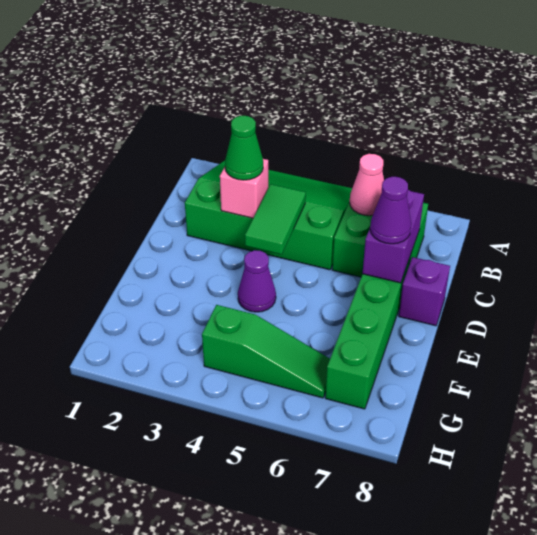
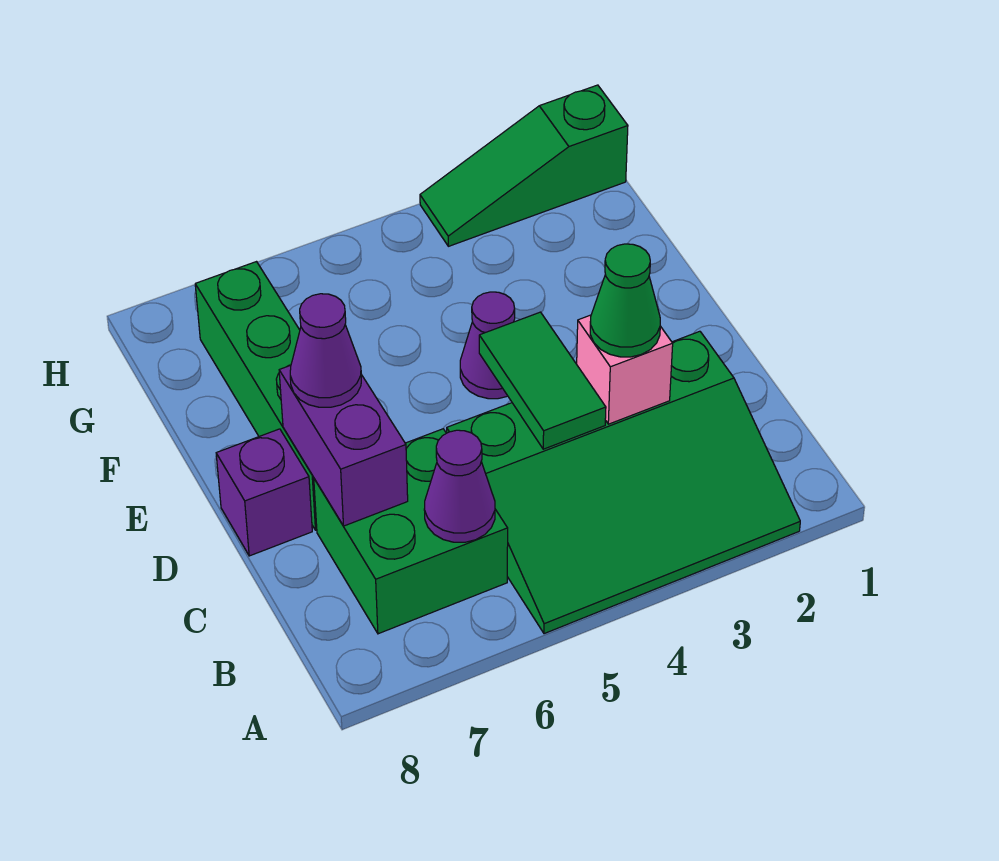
pink cone B6 level 2 -> purple cone B6 level 2
green slope G4:G6 level 1 top 4 -> green slope H1:H3 level 1 top 1

